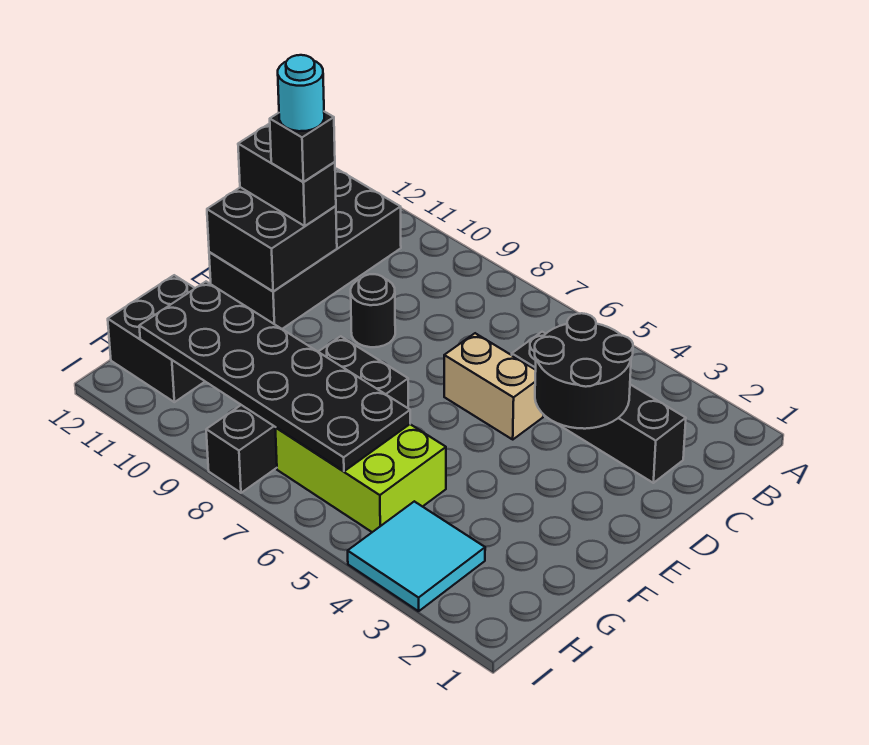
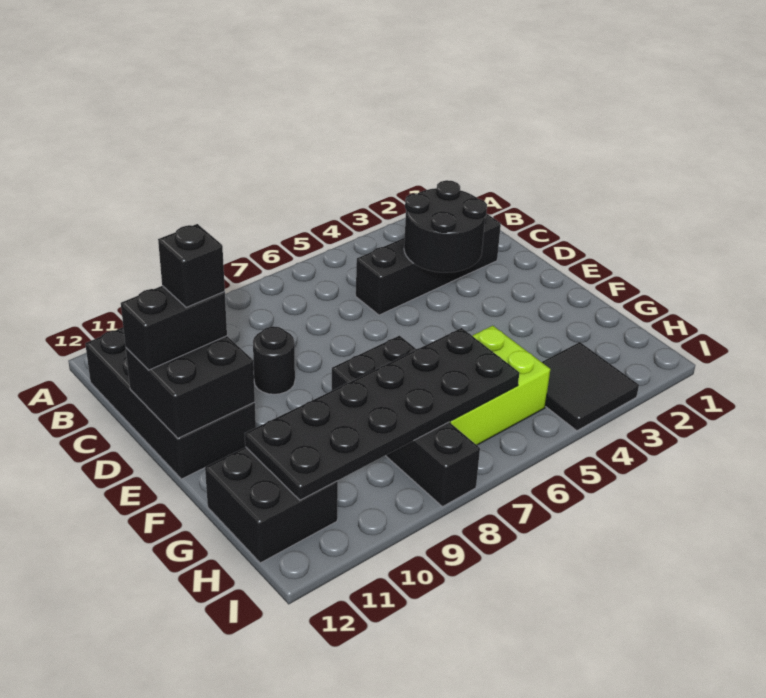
tan brick D5:D6 level 1 -> none
cyan round brick D11 level 5 -> none
cyan tile H3:I4 level 1 -> black tile H3:I4 level 1

